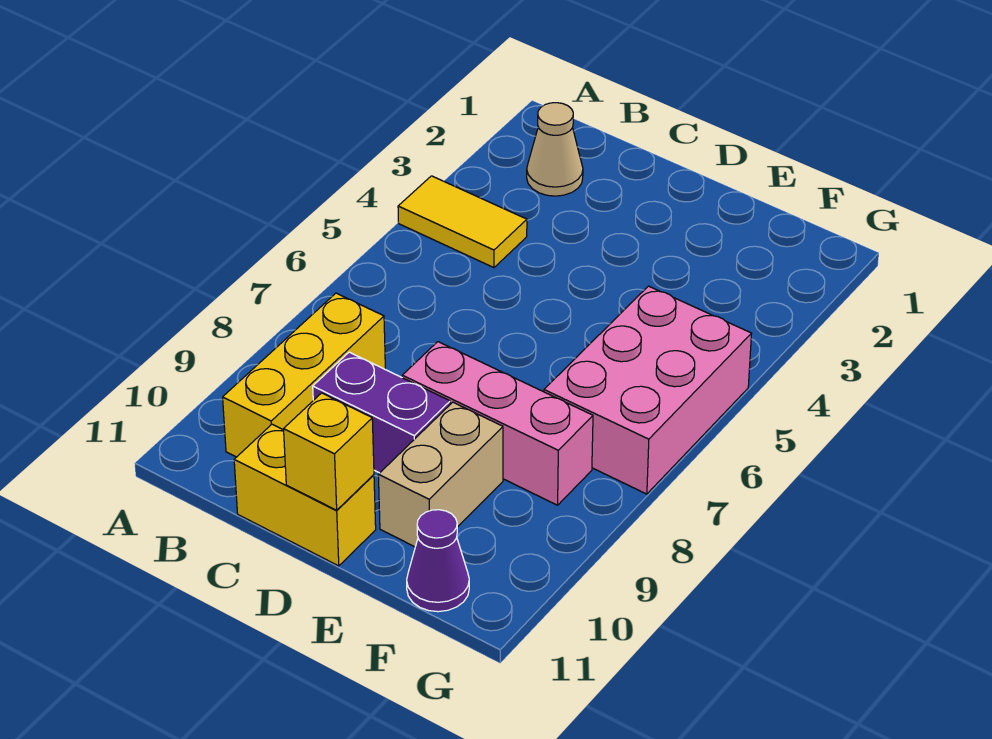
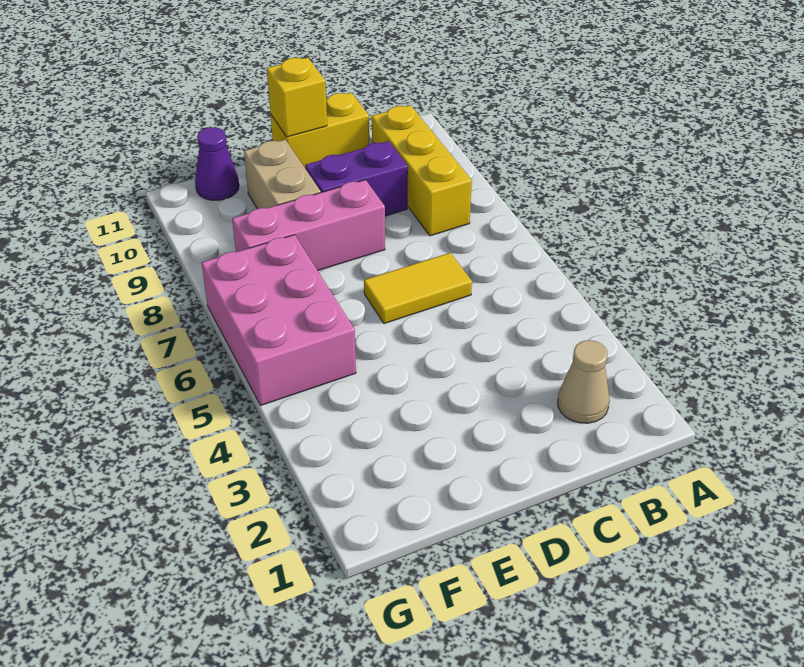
yellow tile A4:B4 level 1 -> yellow tile C6:D6 level 1

